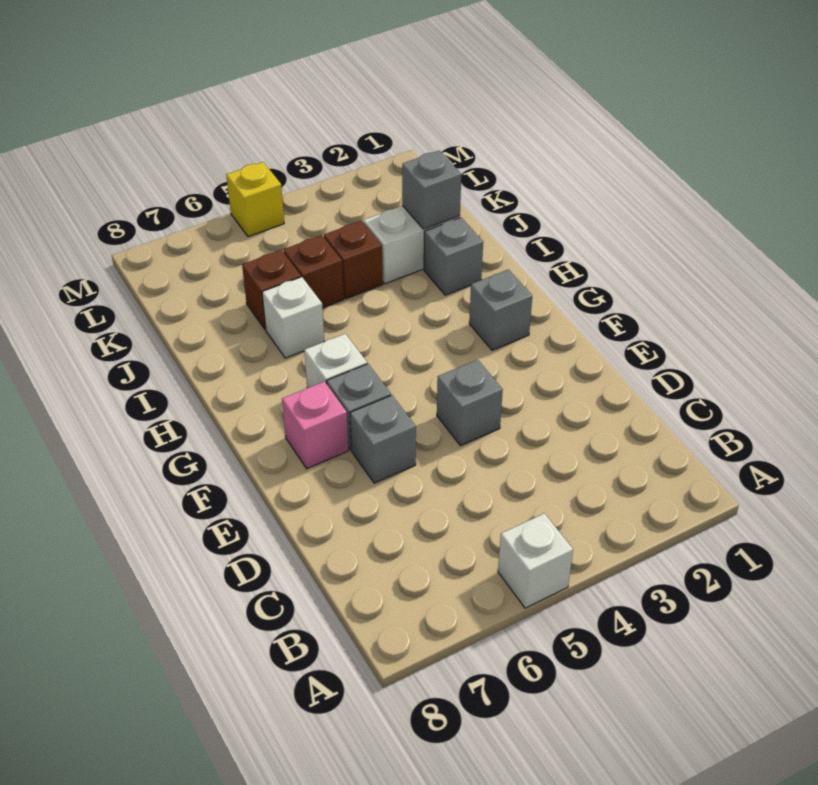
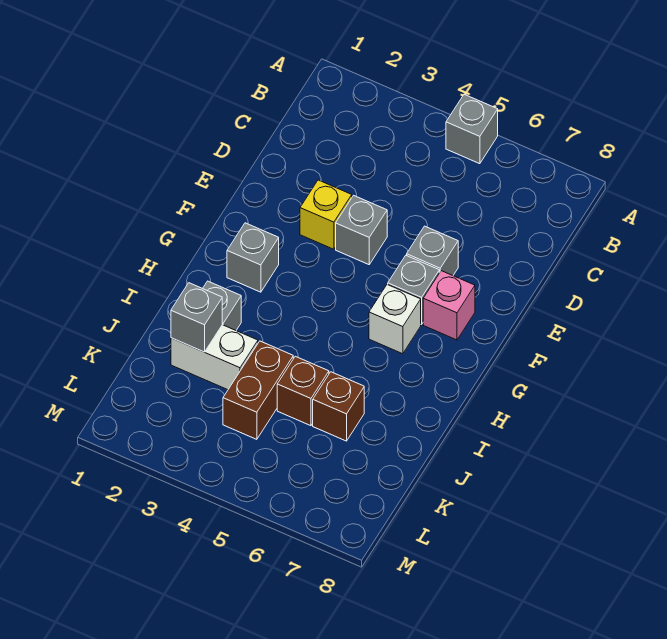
white brick A5 level 1 -> grey brick A5 level 1
white brick I6 level 1 -> none
brown brick J4 level 1 -> brown brick J4:K4 level 1
yellow brick M5 level 1 -> yellow brick E3 level 1

